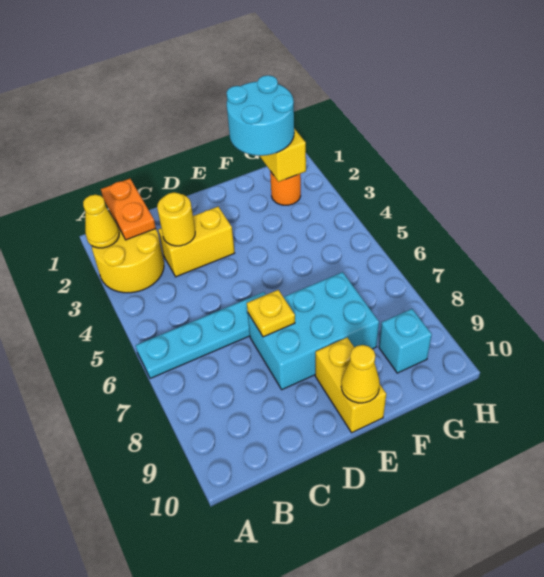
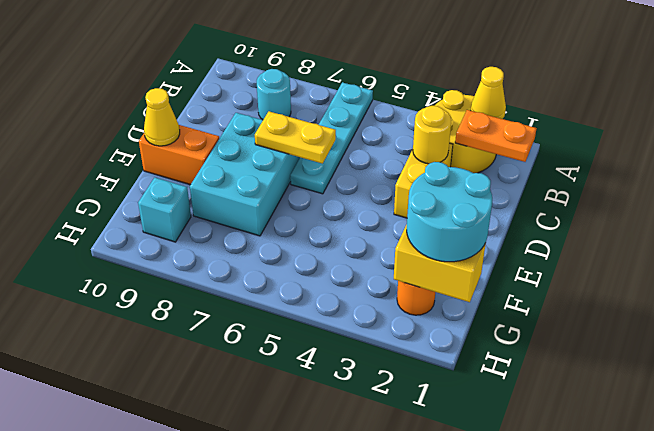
none -> cyan round brick B8 level 1
yellow plate D7 level 2 -> yellow plate D6:D7 level 2
yellow brick E9:E10 level 1 -> orange brick E9:E10 level 1

